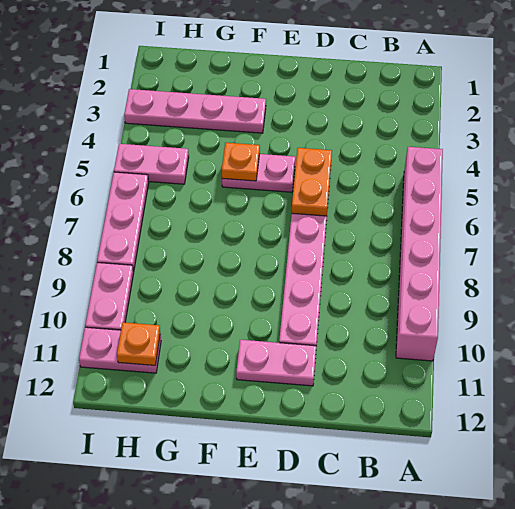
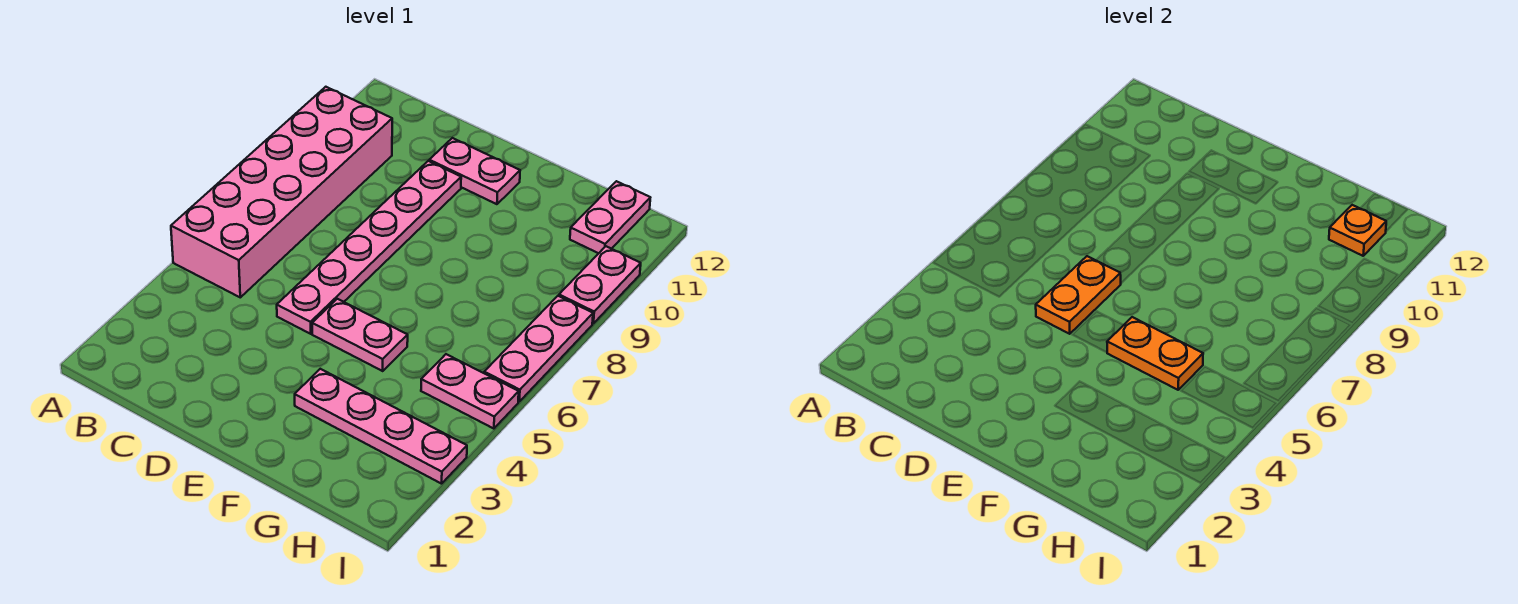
pink brick A5:A10 level 1 -> pink brick A5:B10 level 1
orange plate F5 level 2 -> orange plate F5:G5 level 2
pink plate H11:I11 level 1 -> pink plate H11:H12 level 1

